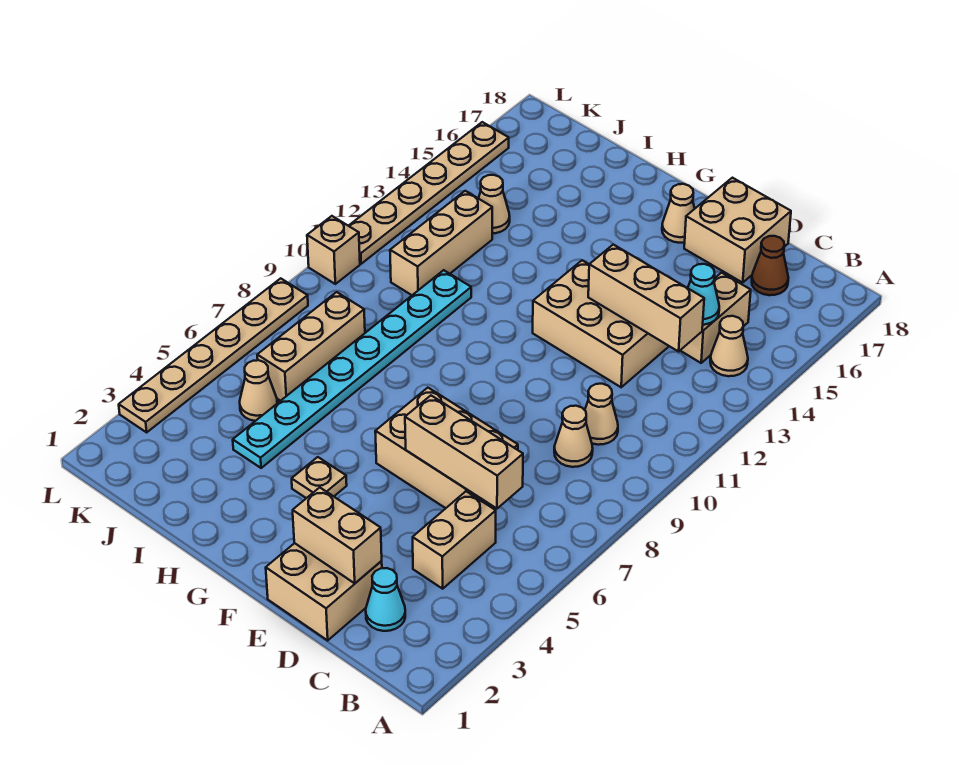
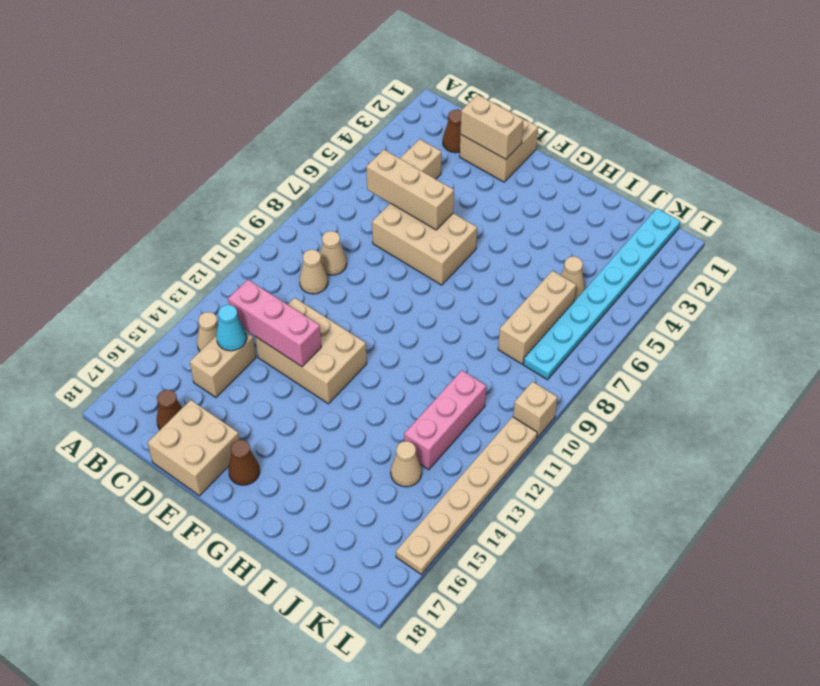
cyan cone C2 level 1 -> brown cone C2 level 1
tan brick C13:E13 level 2 -> pink brick C13:E13 level 2
tan cone F17 level 1 -> brown cone F17 level 1
tan plate G4 level 1 -> none
cyan plate I4:I11 level 1 -> cyan plate K1:K8 level 1
tan brick J11:J13 level 1 -> pink brick J11:J13 level 1
tan plate L3:L8 level 1 -> none

